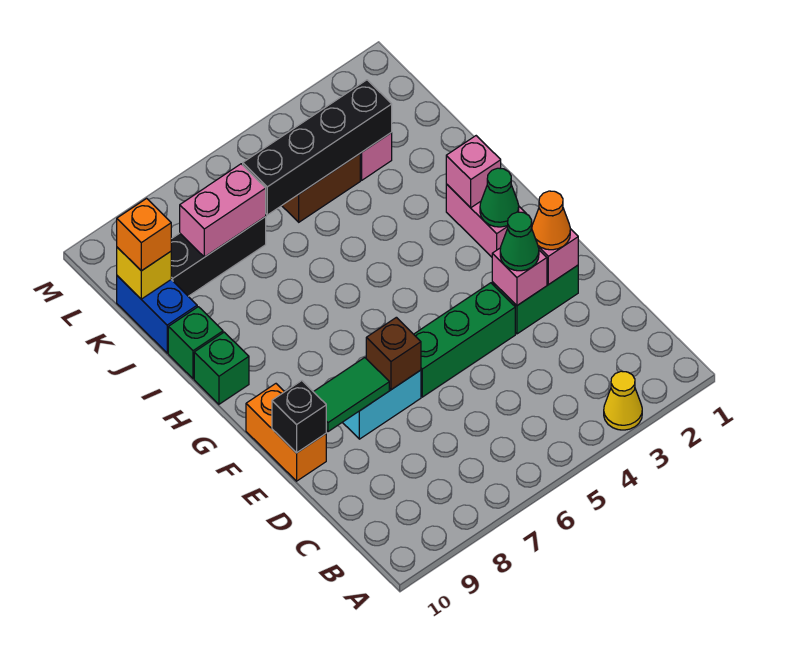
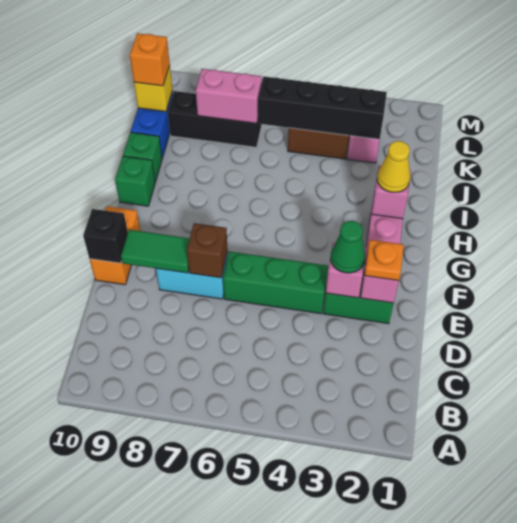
yellow cone A3 level 1 -> yellow cone H2 level 3
orange cone E2 level 3 -> orange plate E2 level 3
green cone G2 level 2 -> none

